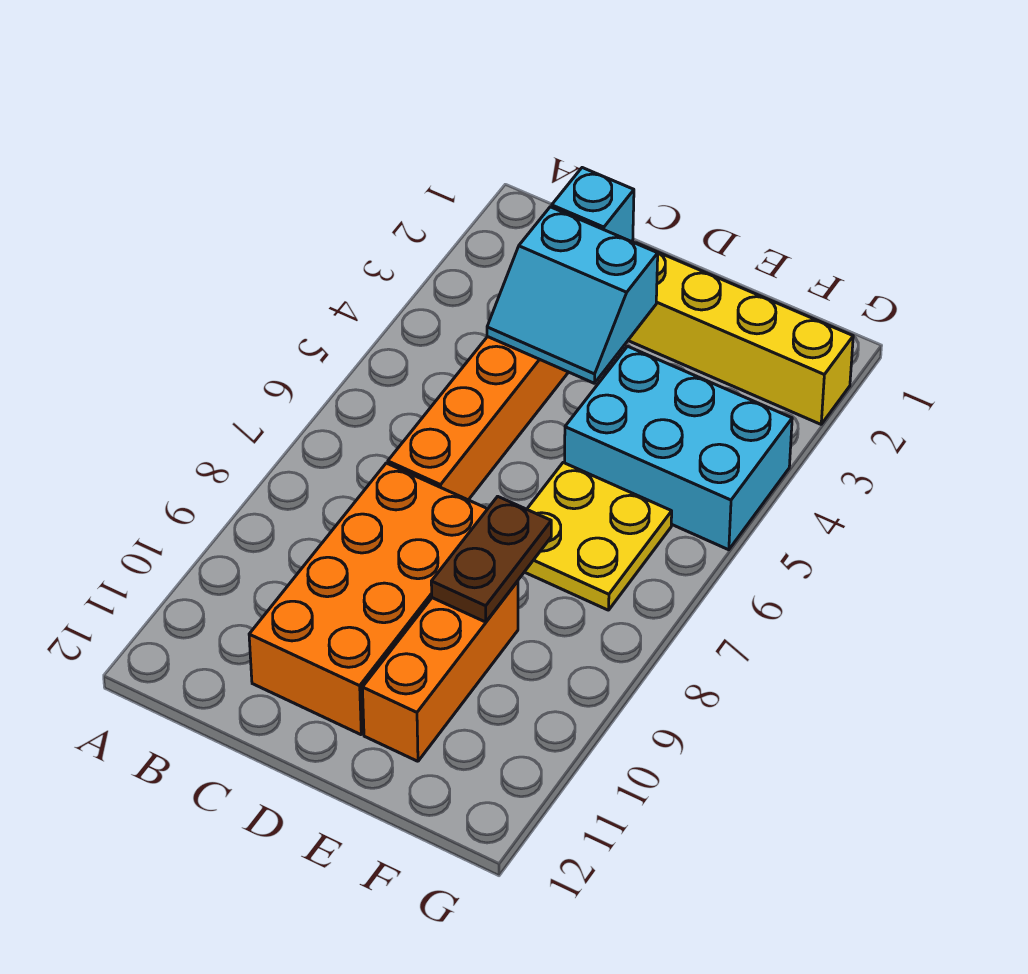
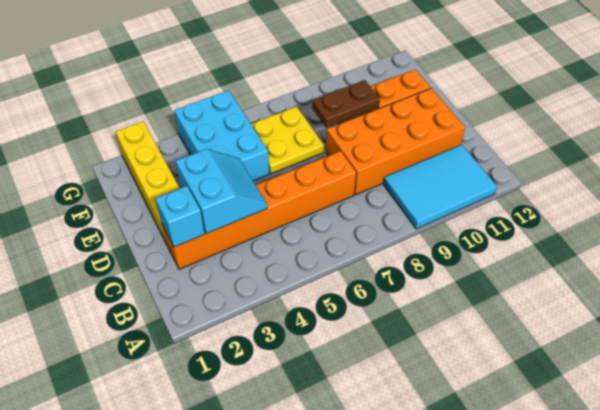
none -> cyan tile A9:B11 level 1

